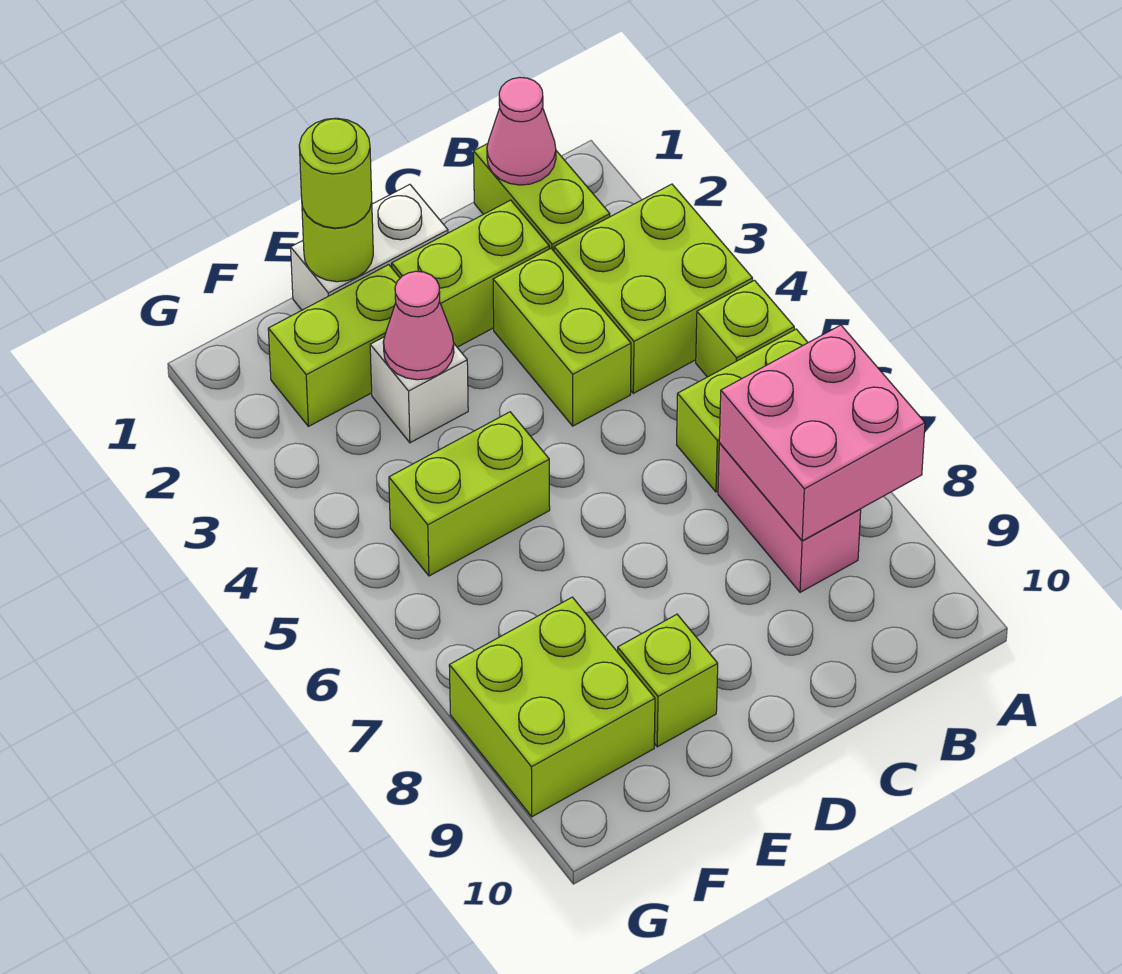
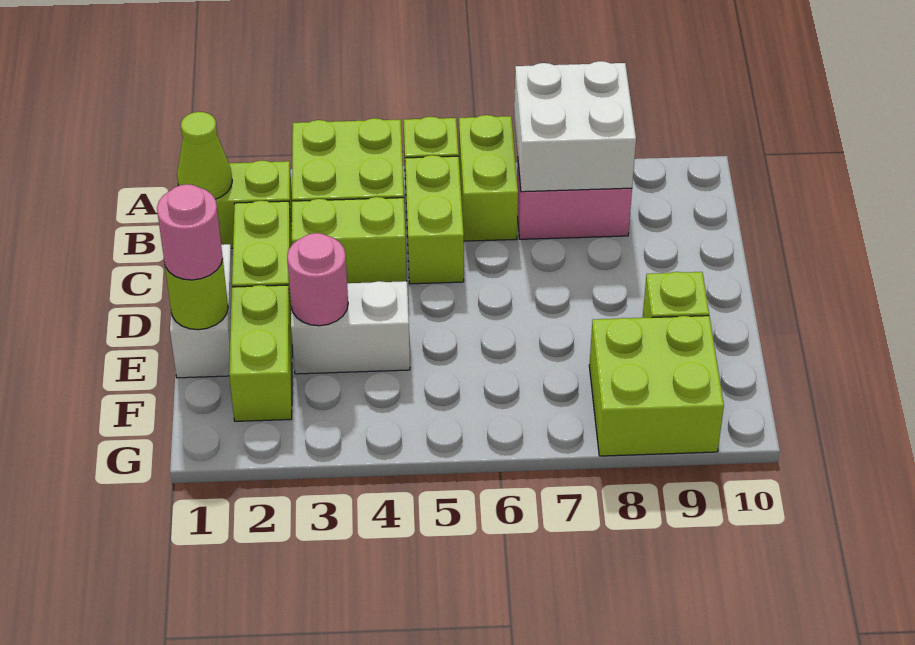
pink brick A7:B8 level 2 -> white brick A7:B8 level 2
pink cone B1 level 2 -> lime cone B1 level 2
lime round brick E1 level 3 -> pink round brick E1 level 3
white brick E3 level 1 -> white brick E3:E4 level 1
pink cone E3 level 2 -> pink round brick E3 level 2
lime brick E5:F5 level 1 -> lime brick B5:C5 level 1

